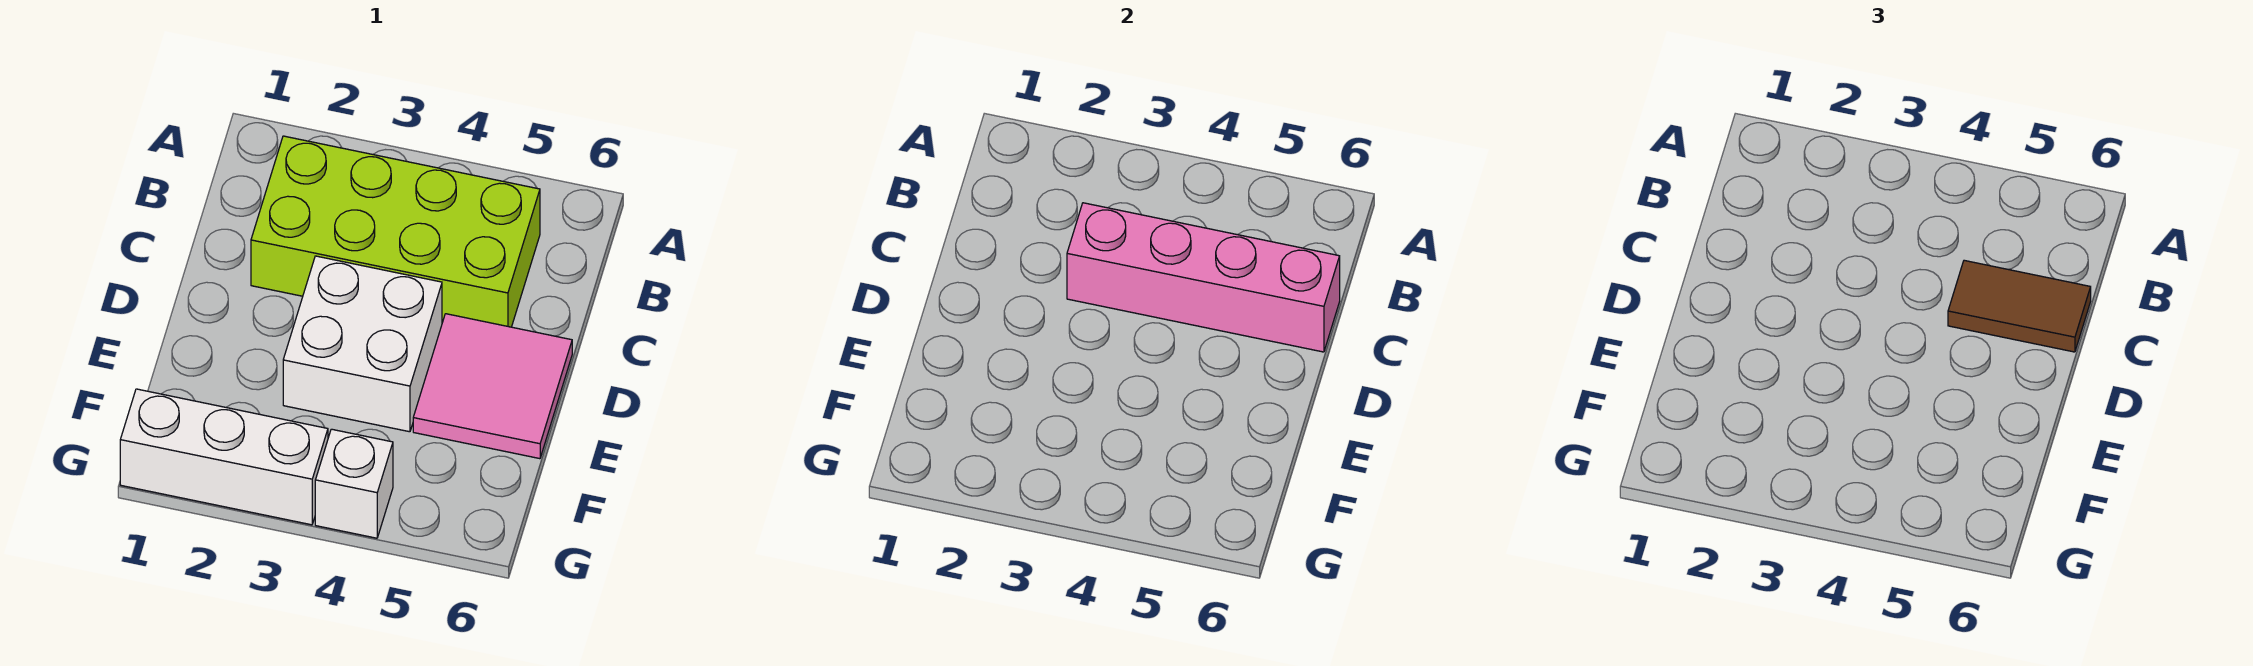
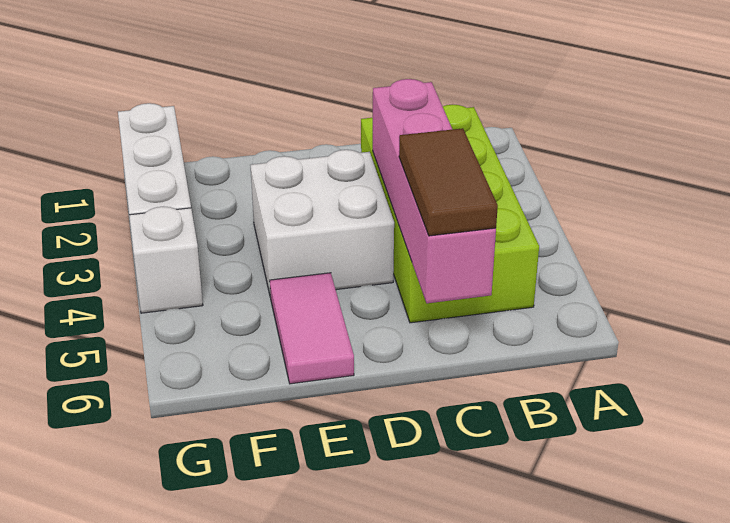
pink tile D5:E6 level 1 -> pink tile E5:E6 level 1

